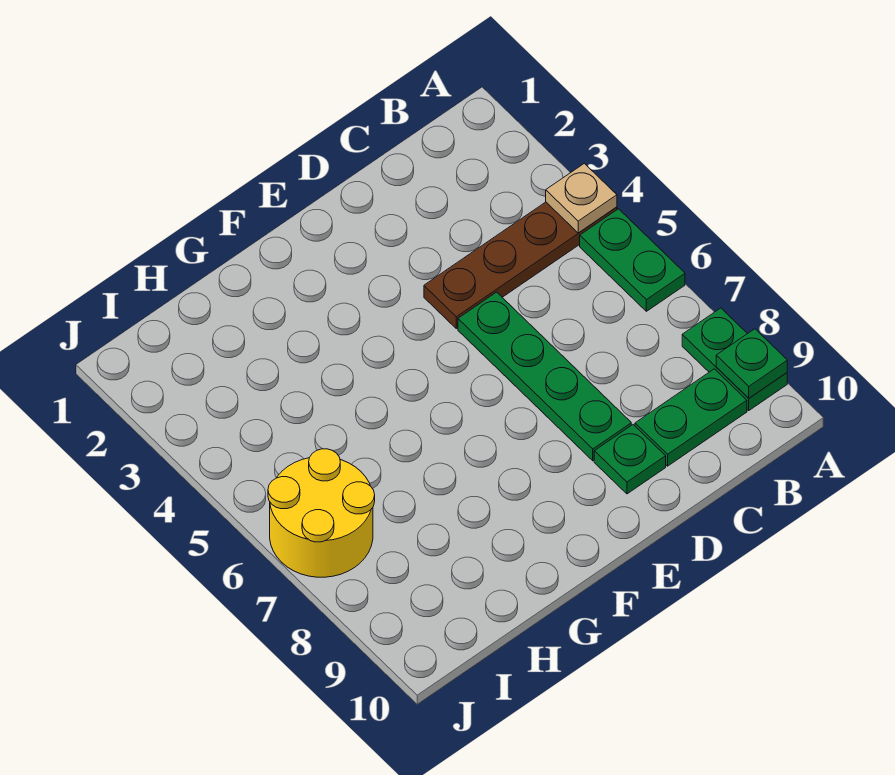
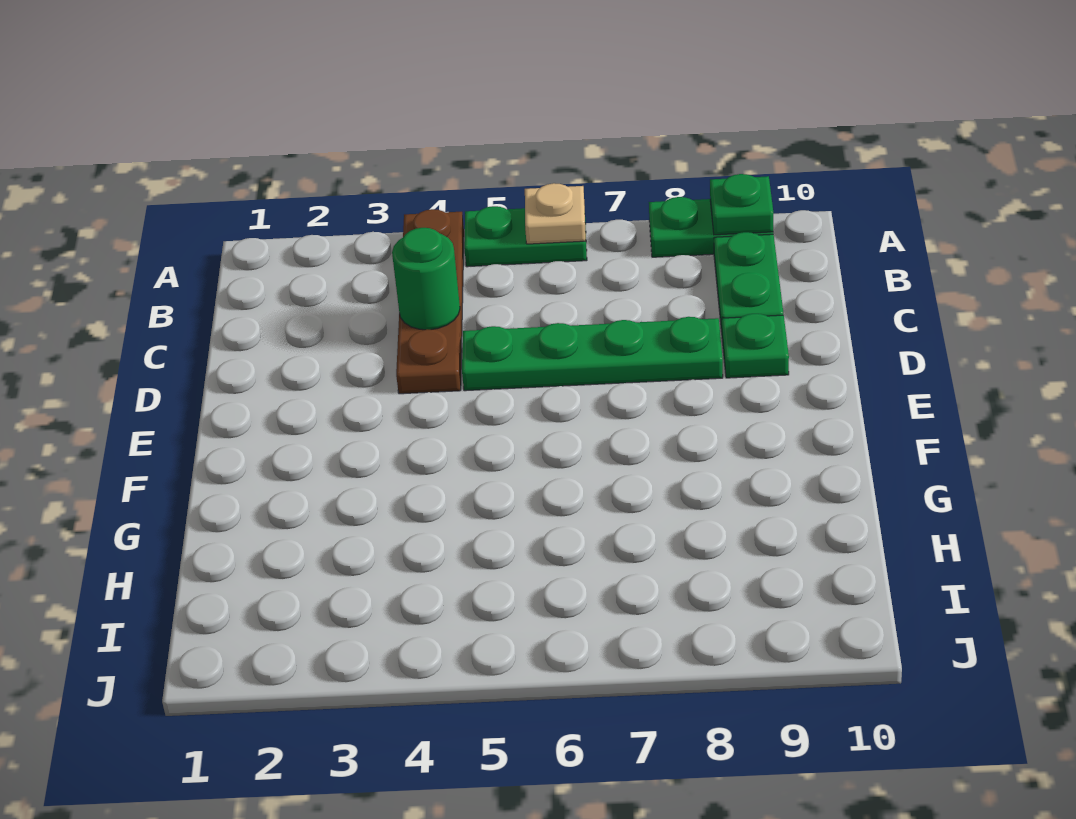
tan plate A4 level 2 -> tan plate A6 level 2
none -> green round brick C4 level 2
yellow round brick I6:J7 level 1 -> none

